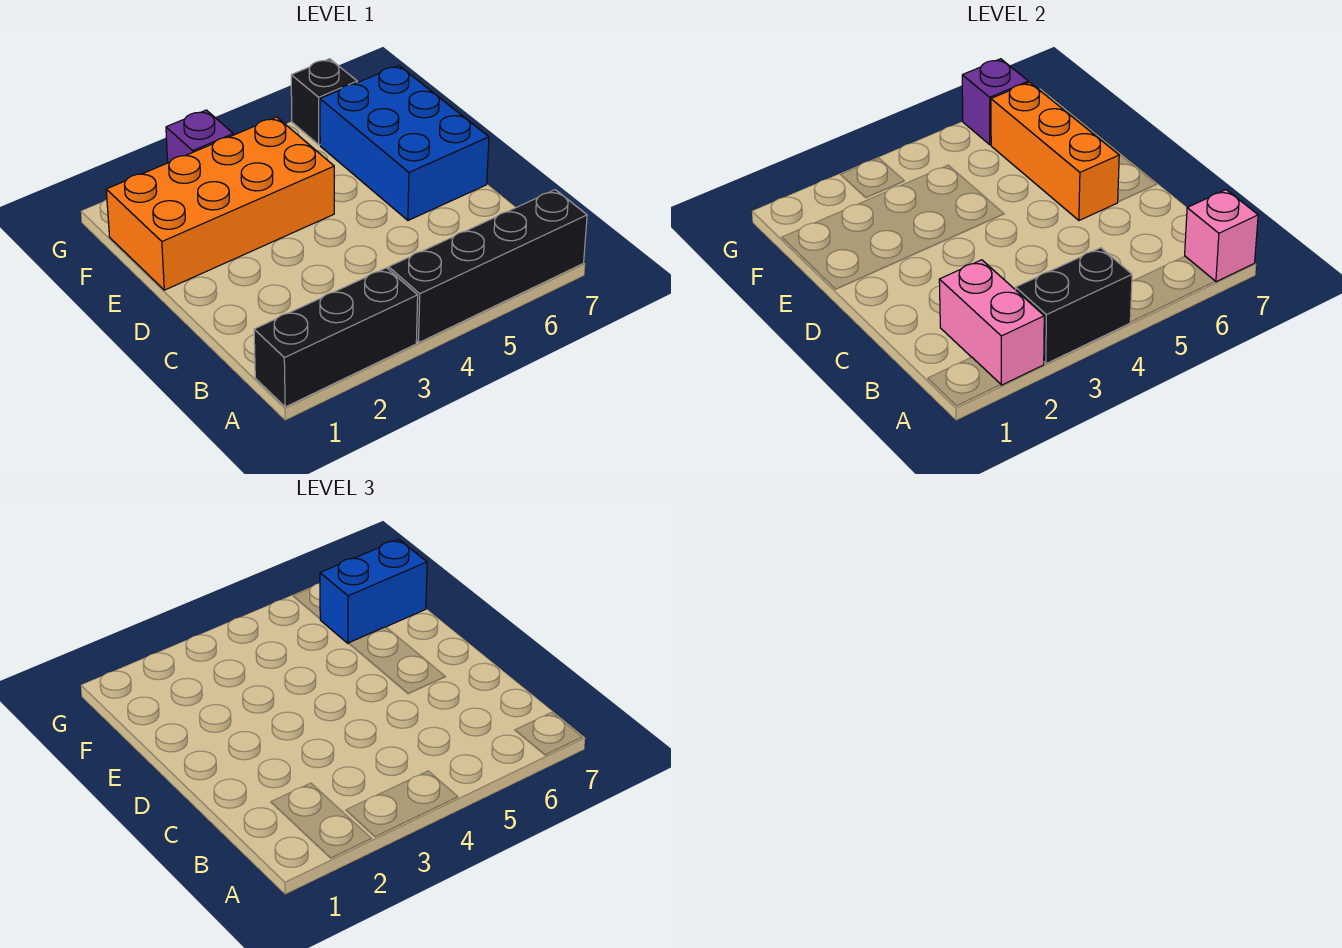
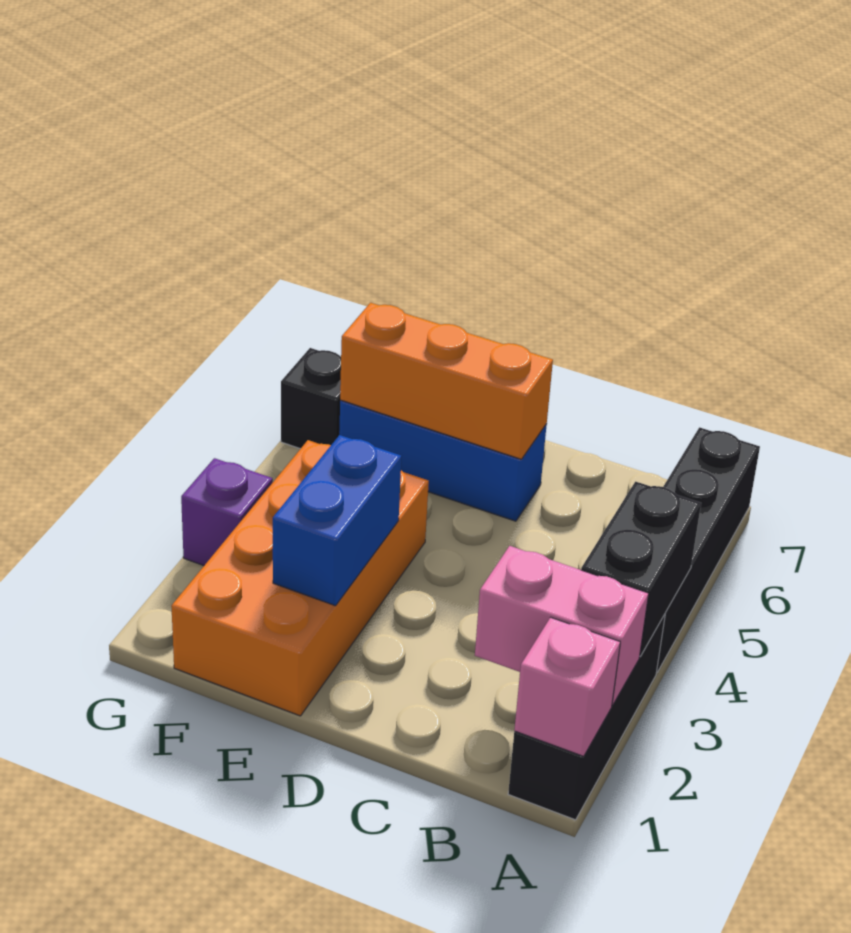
pink brick A7 level 2 -> pink brick A1 level 2
blue brick D6:F7 level 1 -> blue brick D6:F6 level 1
blue brick F6:F7 level 3 -> blue brick E2:E3 level 2
purple brick G6 level 2 -> none

